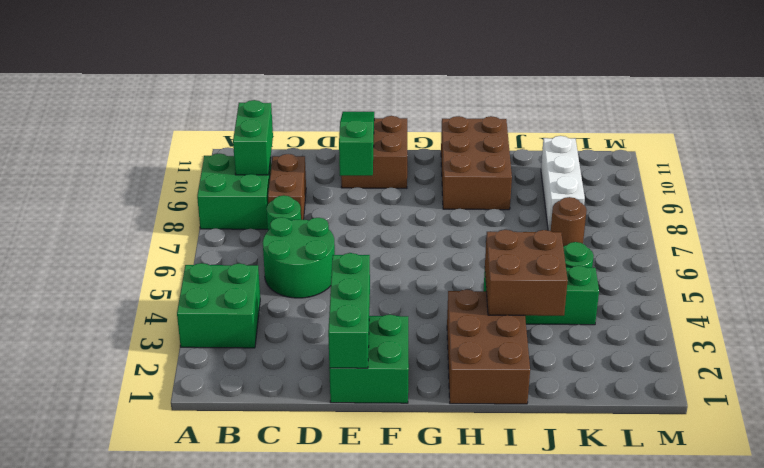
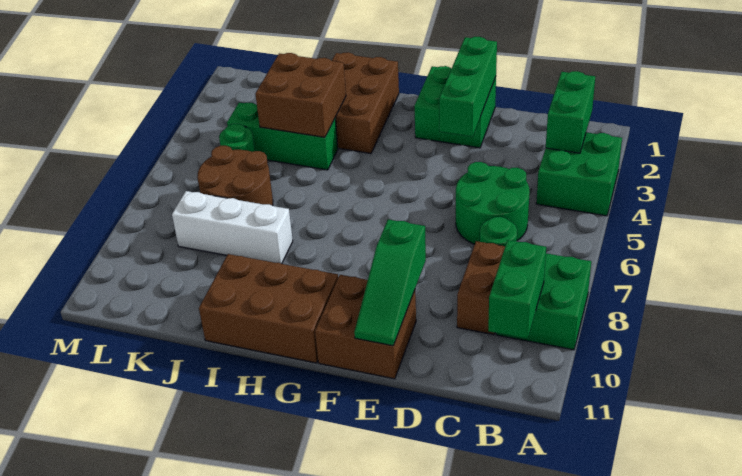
none -> green brick B2:B3 level 2
brown brick H9:I11 level 1 -> brown brick G10:I11 level 1
brown round brick K7 level 1 -> brown round brick J6:K7 level 1
white brick K8:K10 level 1 -> white brick I8:K8 level 1

